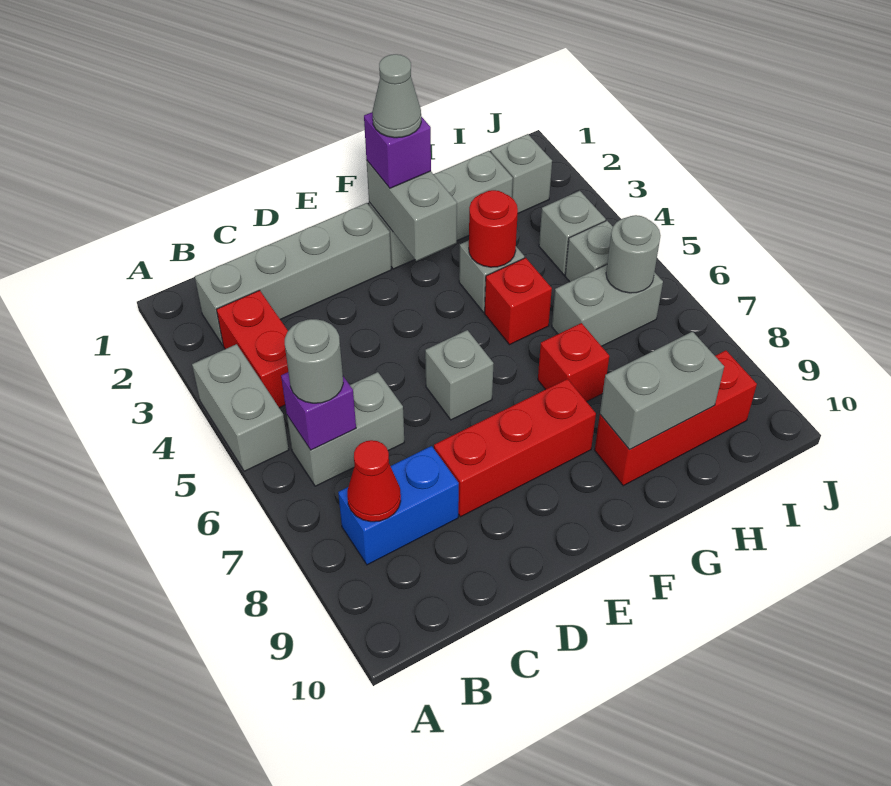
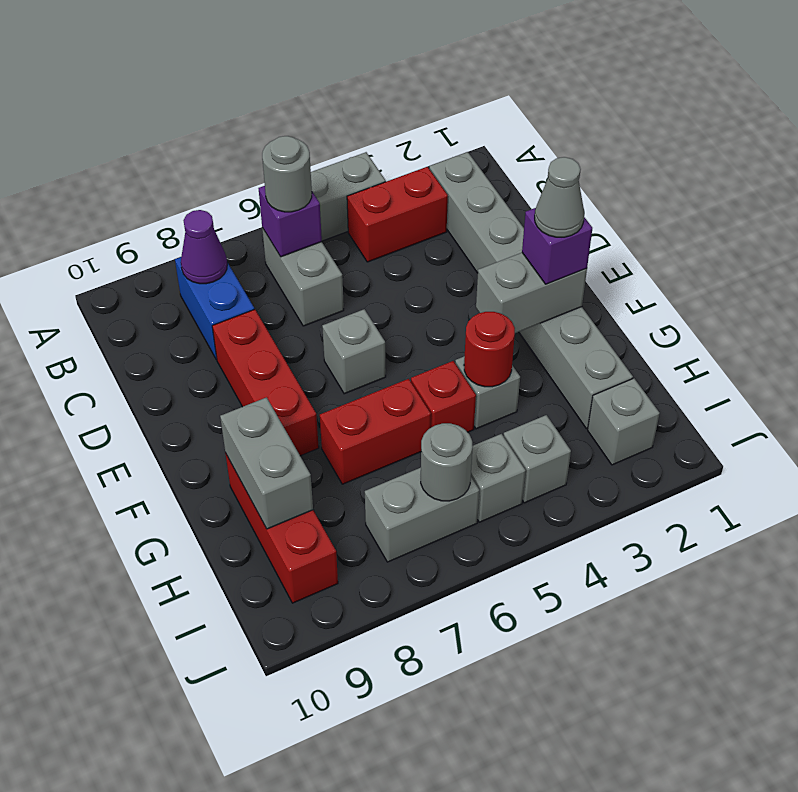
red cone B8 level 2 -> purple cone B8 level 2
red brick G7 level 1 -> red brick G6:G7 level 1
grey brick H6:I6 level 1 -> grey brick I6:I7 level 1

